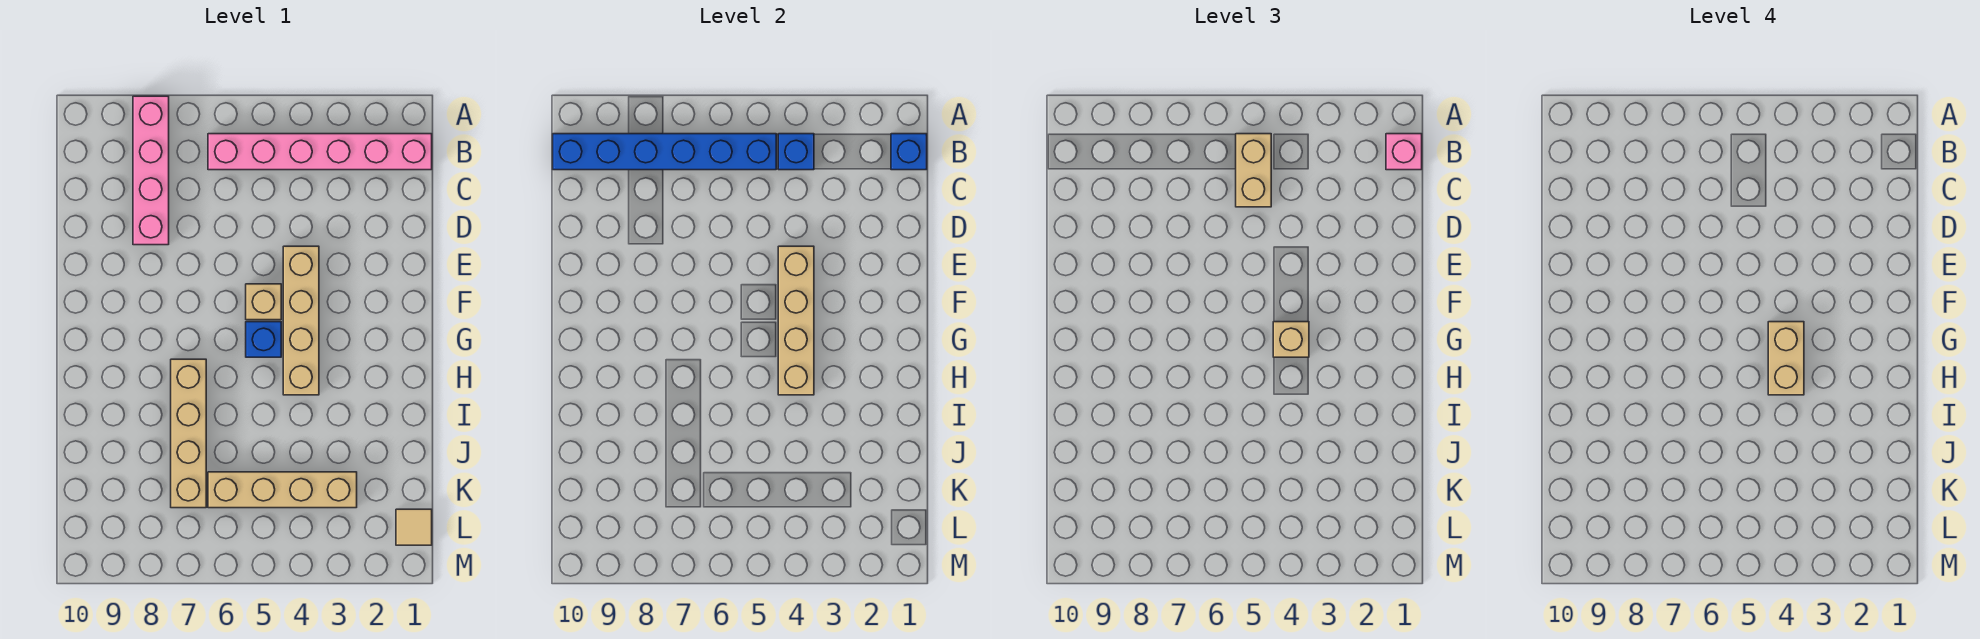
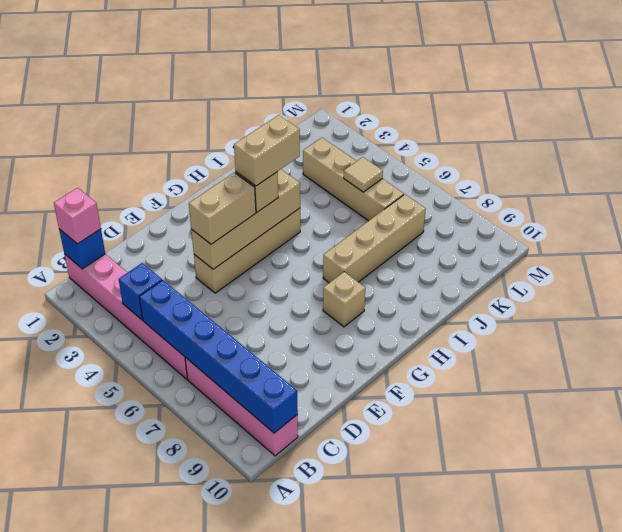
pink brick A8:D8 level 1 -> pink brick B7:B10 level 1
tan brick B5:C5 level 3 -> tan brick E4:F4 level 3
tan brick F5 level 1 -> tan brick G8 level 1
blue brick G5 level 1 -> none
tan tile L1 level 1 -> tan tile K5 level 2

